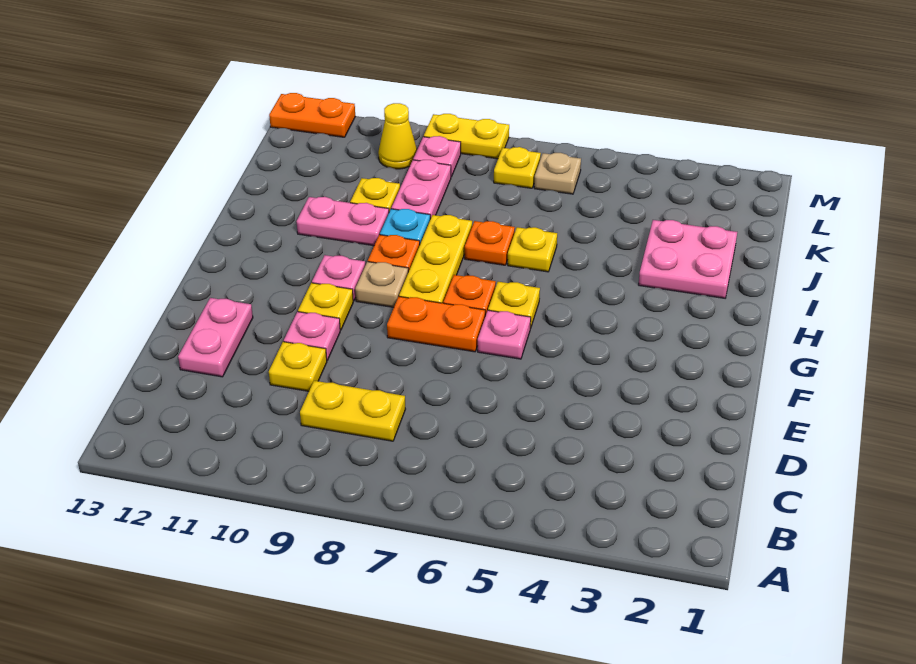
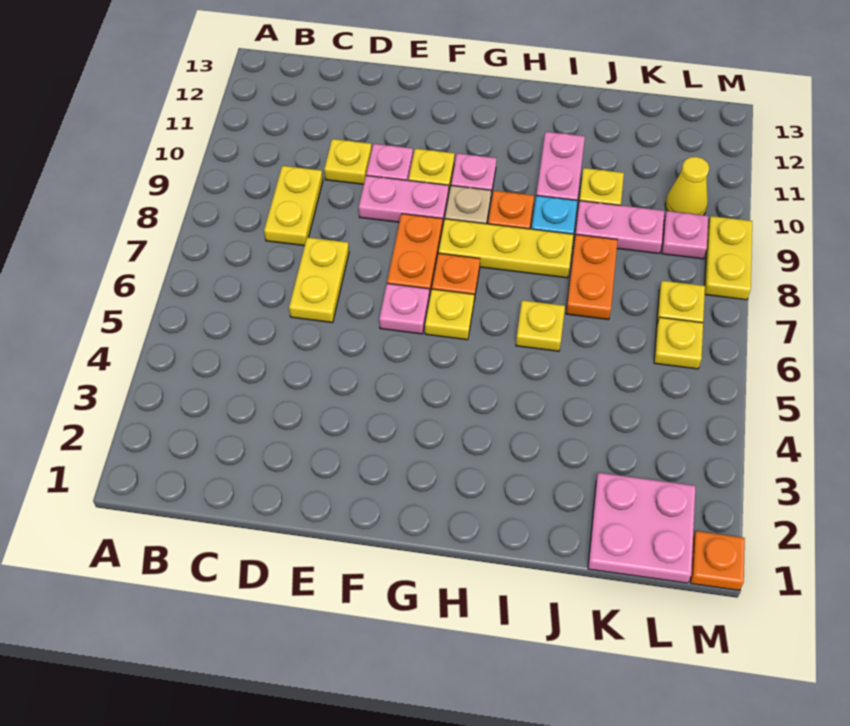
none -> yellow plate D6:D7 level 1
pink plate D12:E12 level 1 -> pink plate E9:F9 level 1
pink plate I2:J3 level 1 -> pink plate K1:L2 level 1
orange plate I7 level 1 -> orange plate M1 level 1
tan plate L6 level 1 -> yellow plate L6 level 1
orange plate M12:M13 level 1 -> orange plate J7:J8 level 1

